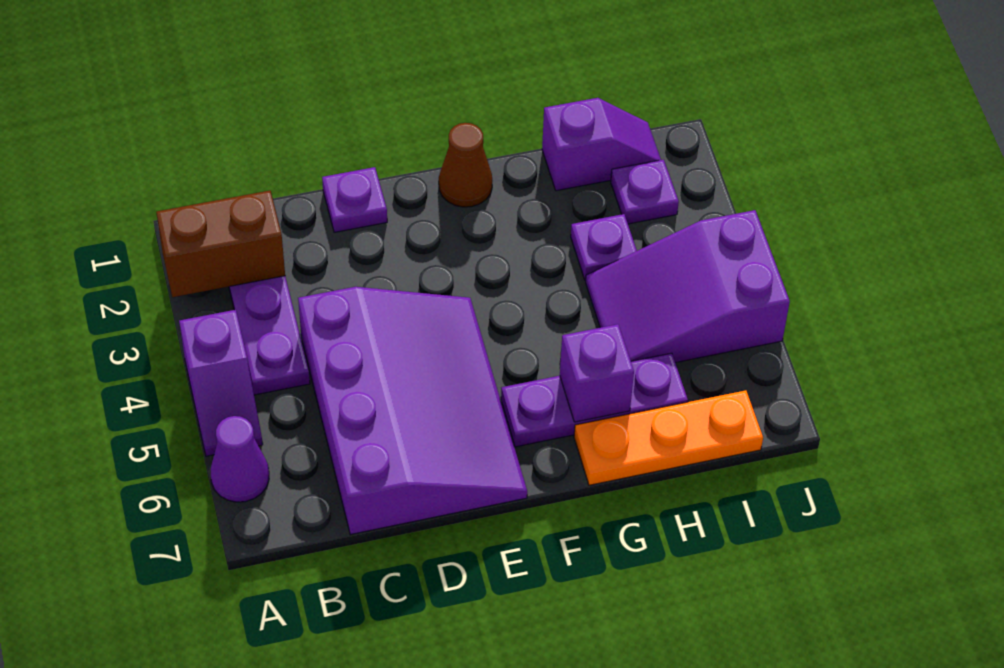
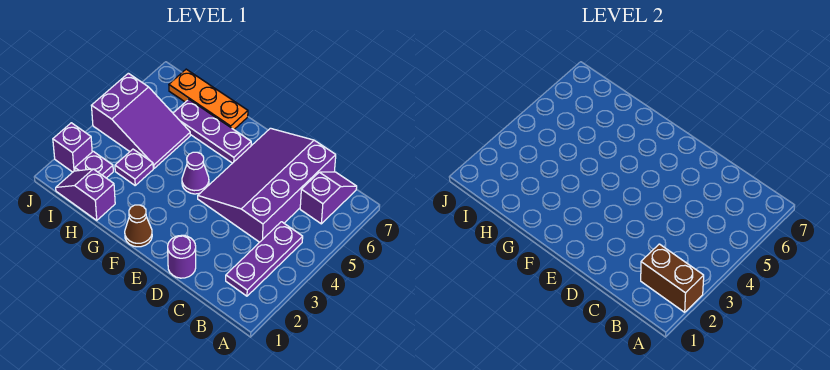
purple slope A4:A5 level 1 top 4 -> purple slope B6:B7 level 1 top 6
purple cone A6 level 1 -> purple cone F4 level 1
purple plate D1 level 1 -> purple round brick D1 level 1
purple brick G6 level 2 -> purple brick J2 level 1

